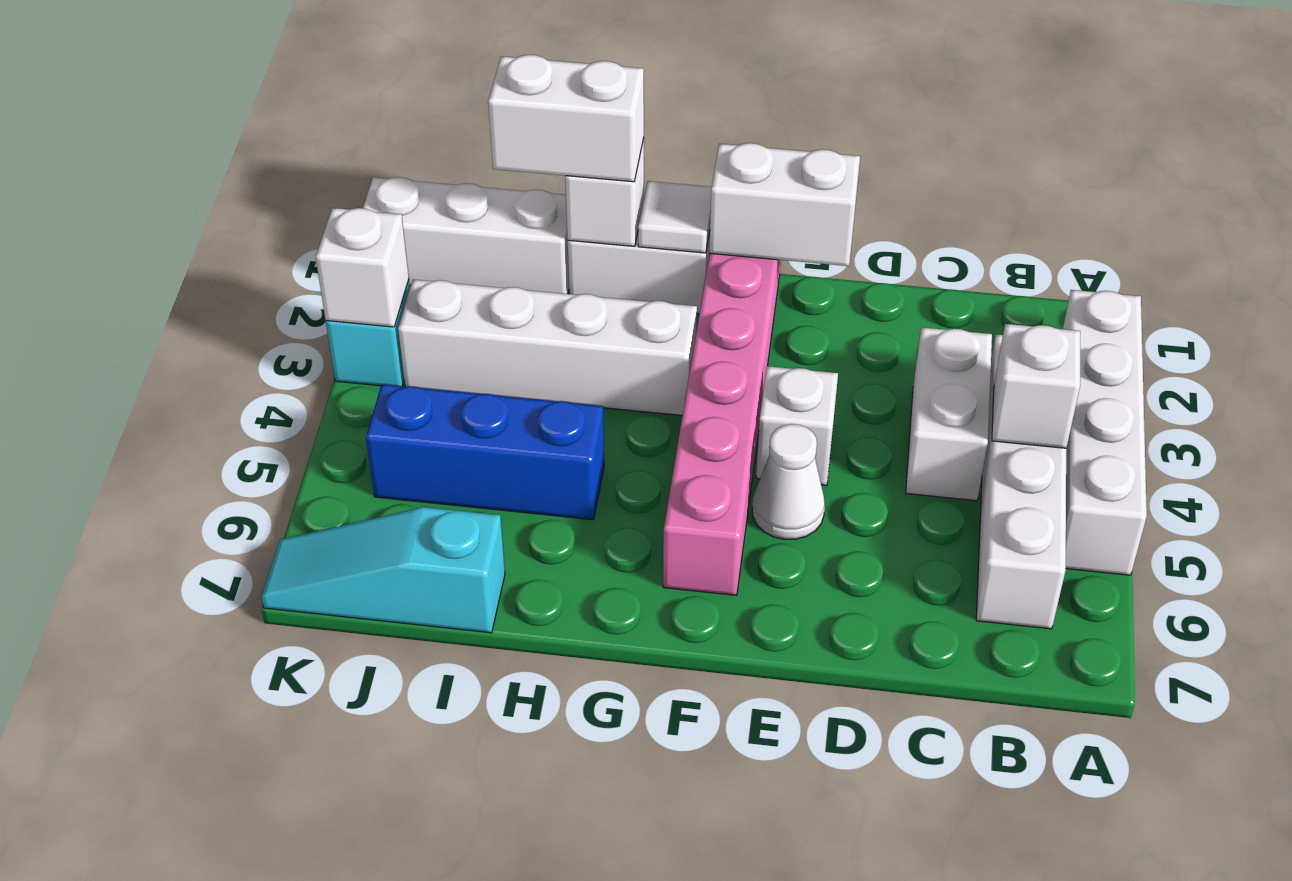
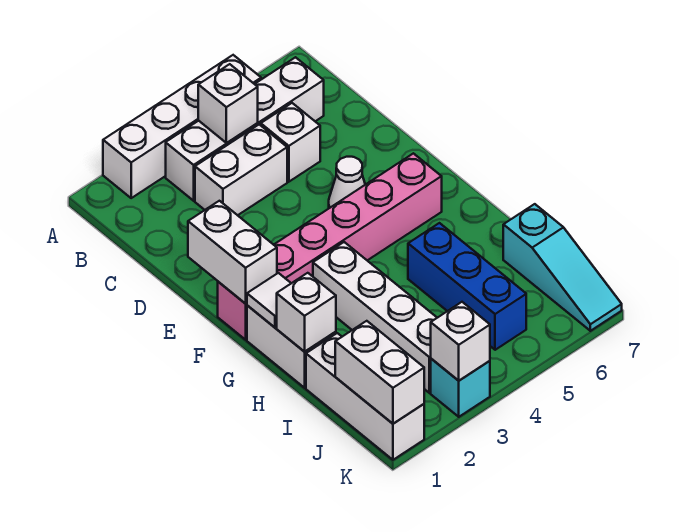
white brick E4 level 1 -> white brick C5 level 1
white brick H1:I1 level 3 -> white brick J1:K1 level 2

